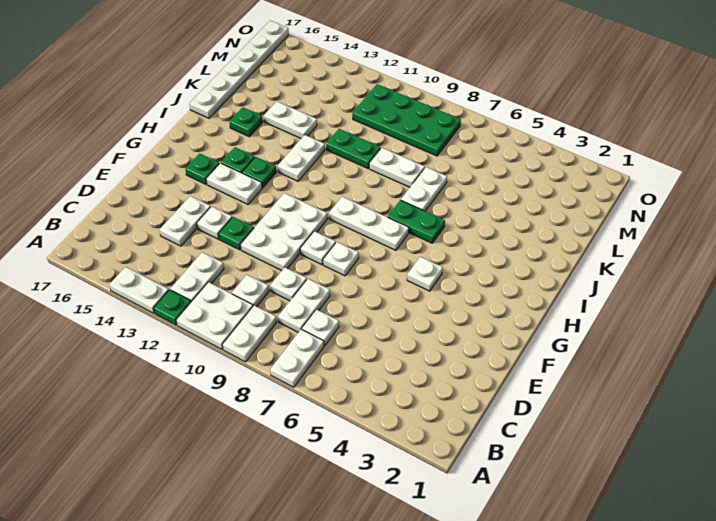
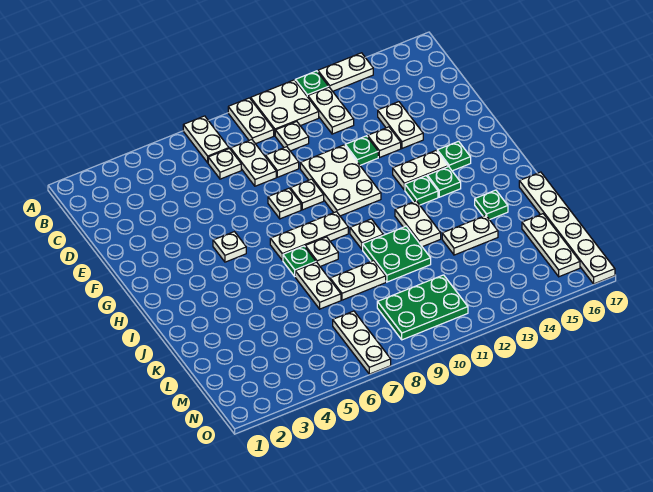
green plate I6:I7 level 1 -> green plate I7 level 1
none -> white plate I8 level 1
none -> white plate I10 level 1
green plate K10:K11 level 1 -> green plate J10:K11 level 1
none -> white plate L16:N16 level 1
none -> white plate M7:O7 level 1
green plate M8:N11 level 1 -> green plate M9:N11 level 1

